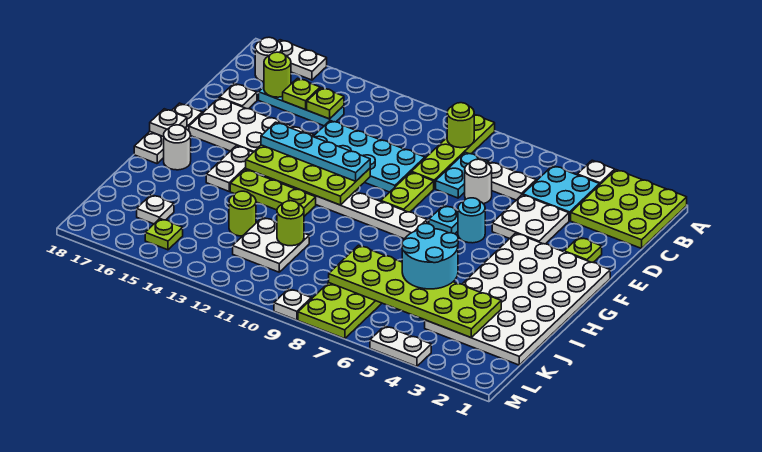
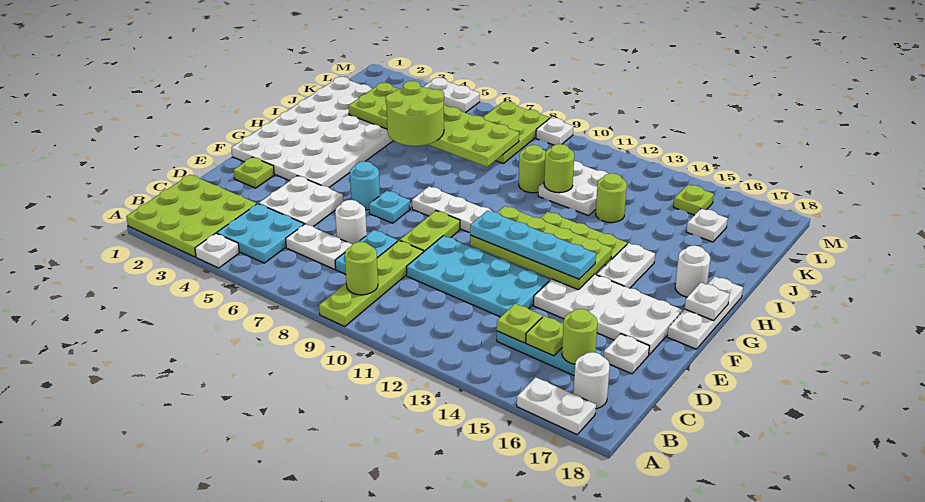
cyan round brick I5:J6 level 3 -> lime round brick I5:J6 level 3
none -> lime round brick J10 level 1

